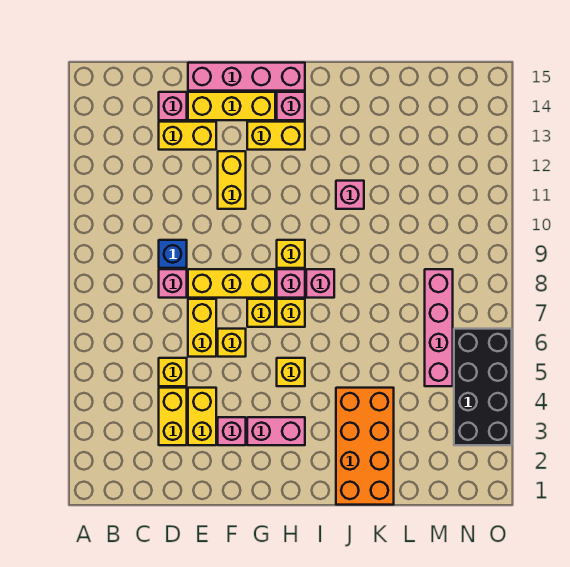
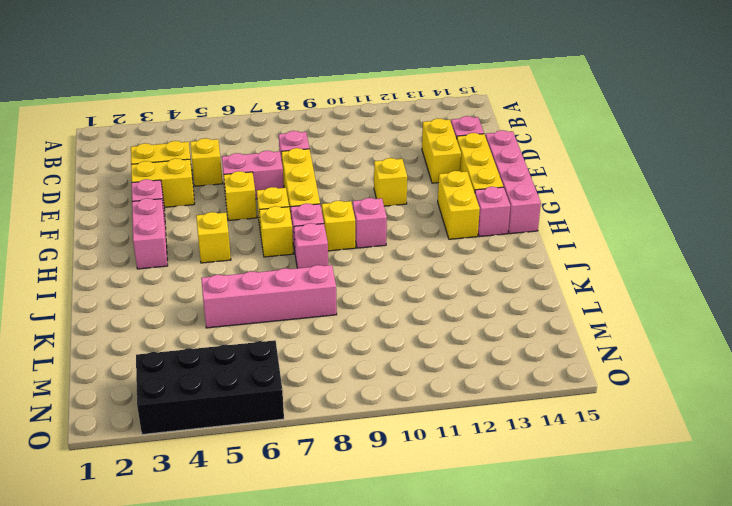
blue brick D9 level 1 -> none
yellow brick E6:E7 level 1 -> pink brick E6:E7 level 1
yellow brick F11:F12 level 1 -> yellow brick F11 level 1
orange brick J1:K4 level 1 -> none
pink brick J11 level 1 -> pink brick H10 level 1
pink brick M5:M8 level 1 -> pink brick K5:K8 level 1

